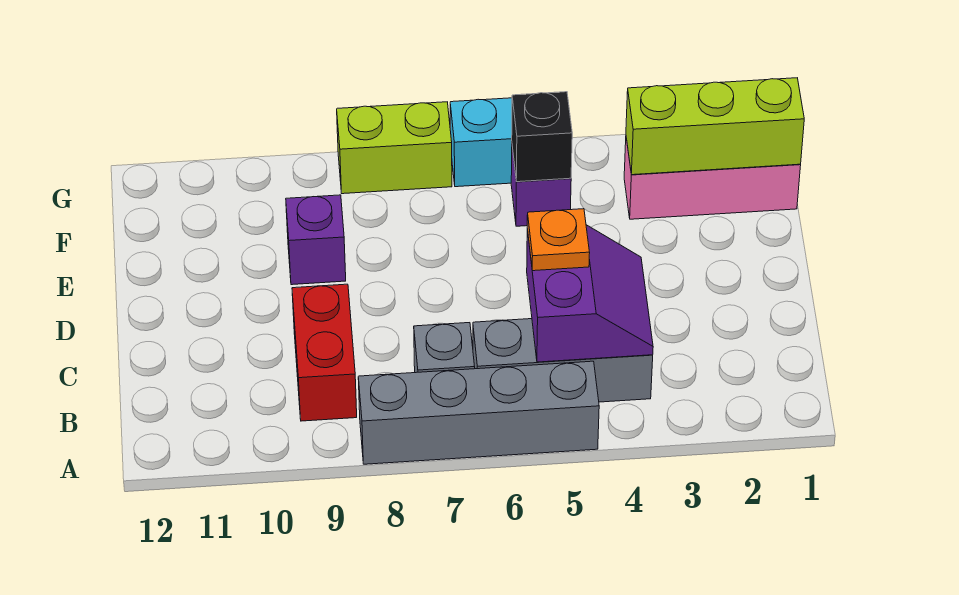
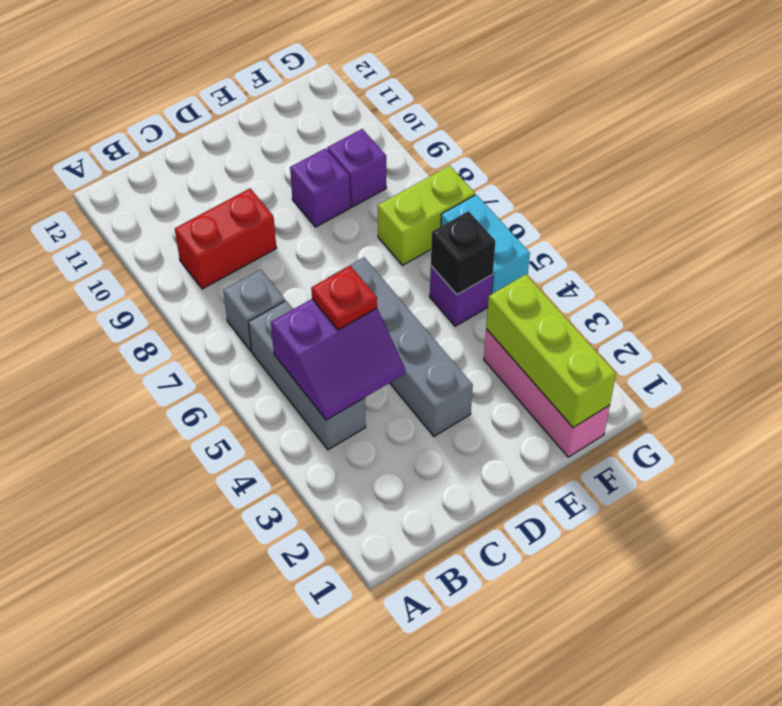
grey brick A5:A8 level 1 -> grey brick D3:D6 level 1
orange plate C5 level 3 -> red plate C5 level 3
none -> purple brick F9 level 1
lime brick G7:G8 level 1 -> lime brick F7:G7 level 1

